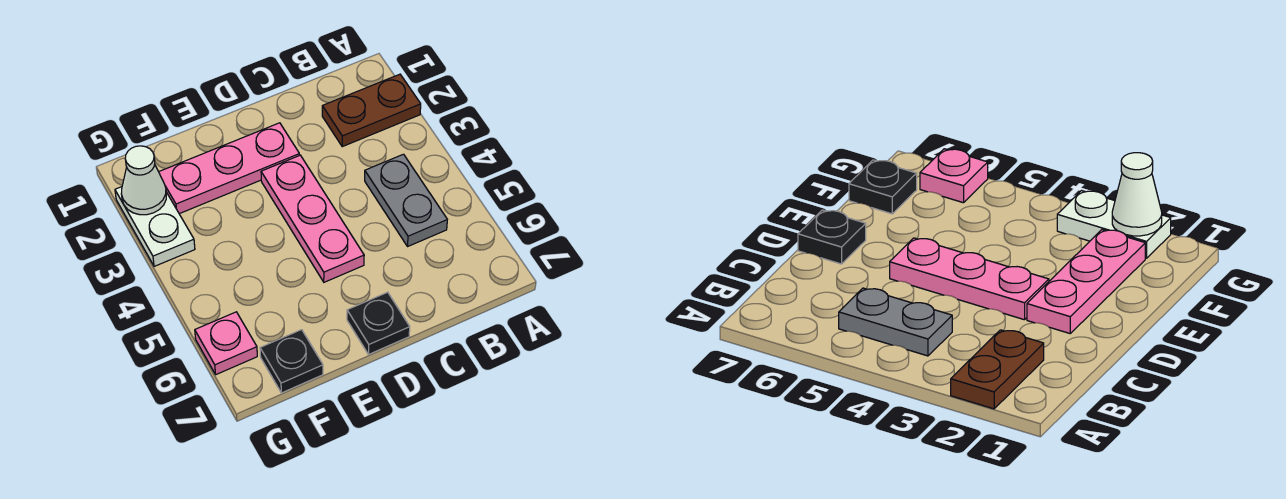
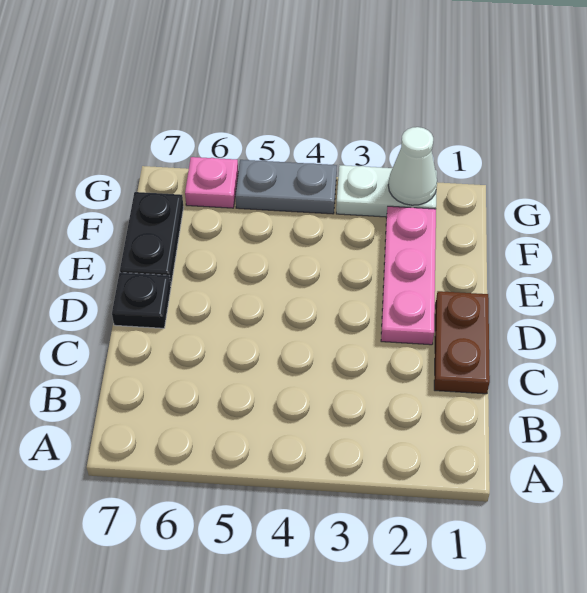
brown plate A2:B2 level 1 -> brown plate C1:D1 level 1
grey plate B4:B5 level 1 -> grey plate G4:G5 level 1
pink plate D3:D5 level 1 -> none
black plate F7 level 1 -> black plate E7:F7 level 1

